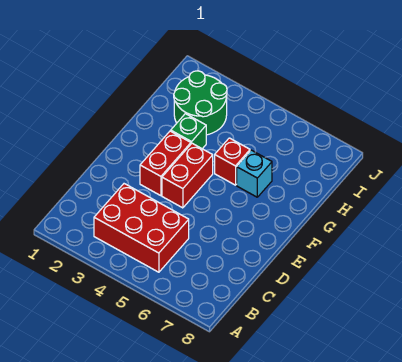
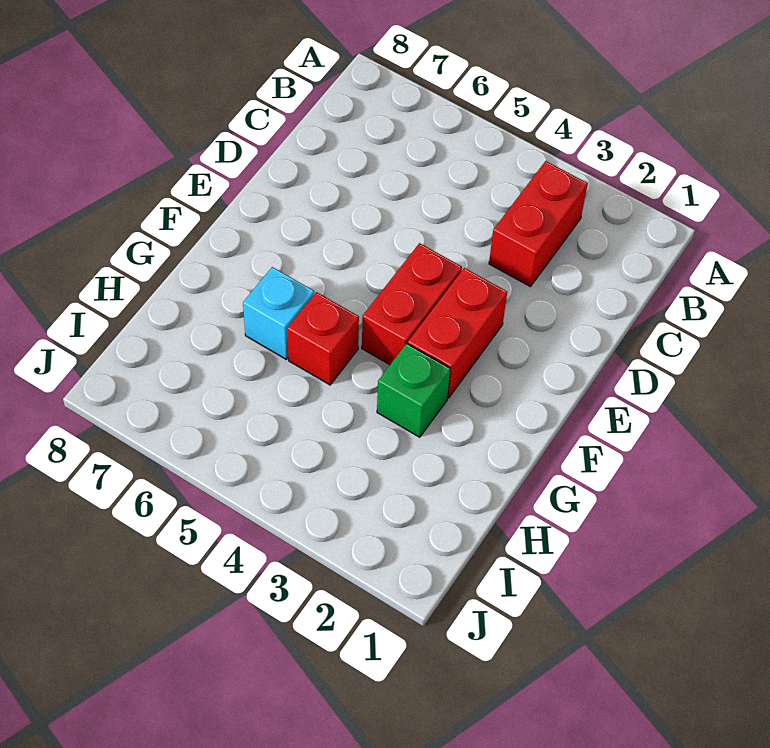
red brick B3:C5 level 1 -> red brick B3:C3 level 1
green round brick H2:I3 level 1 -> none

